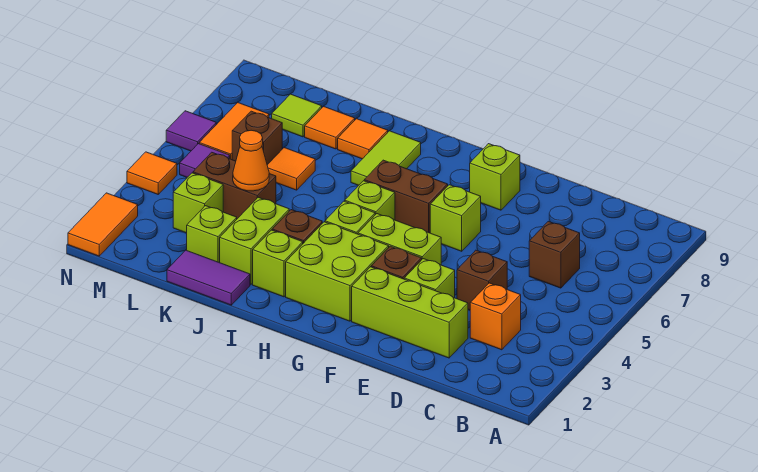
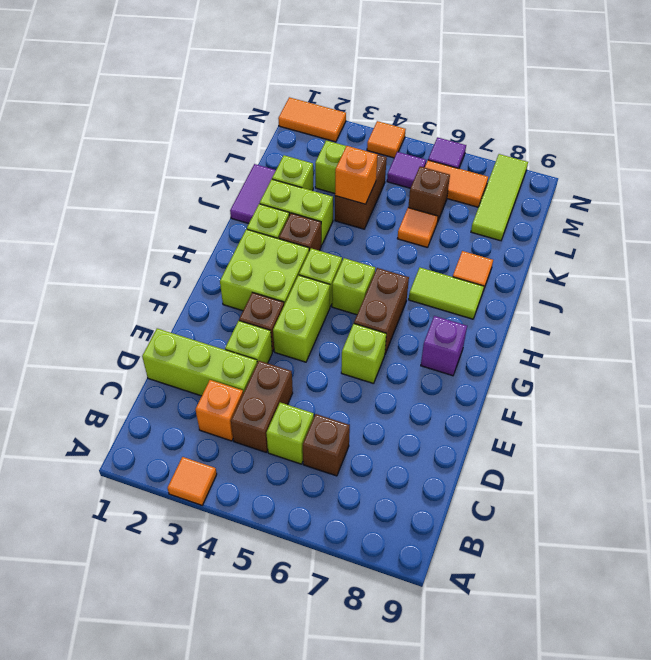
lime brick D2:F2 level 1 -> lime brick D1:D3 level 1
brown brick D4 level 1 -> brown brick C4:D4 level 1
lime brick F8 level 1 -> lime brick C5 level 1
none -> purple brick G8 level 1
orange cone K4 level 2 -> orange brick K4 level 2
orange tile K8 level 1 -> orange tile A3 level 1
lime tile L8 level 1 -> lime tile L8:N8 level 1

